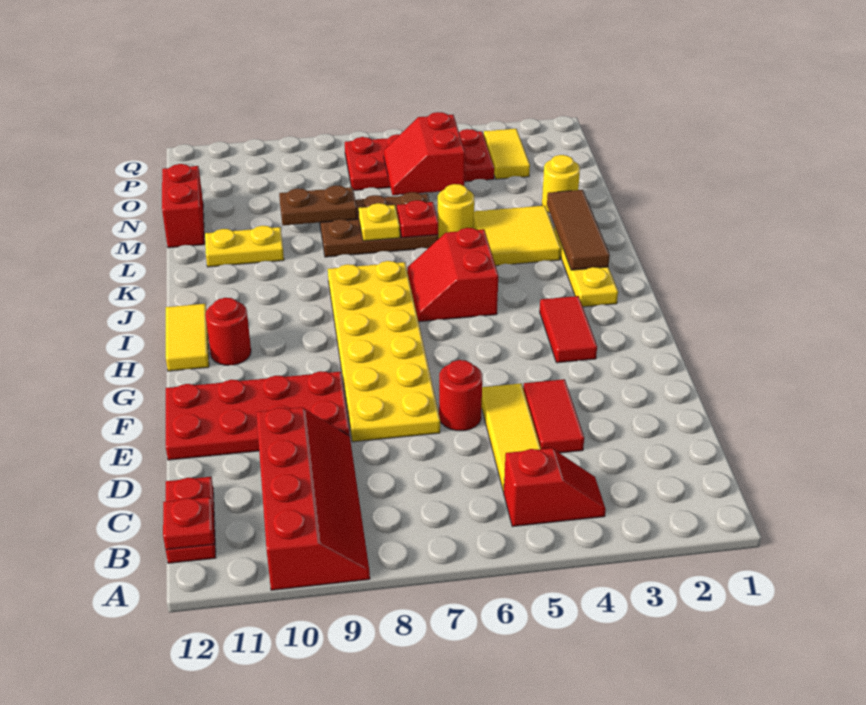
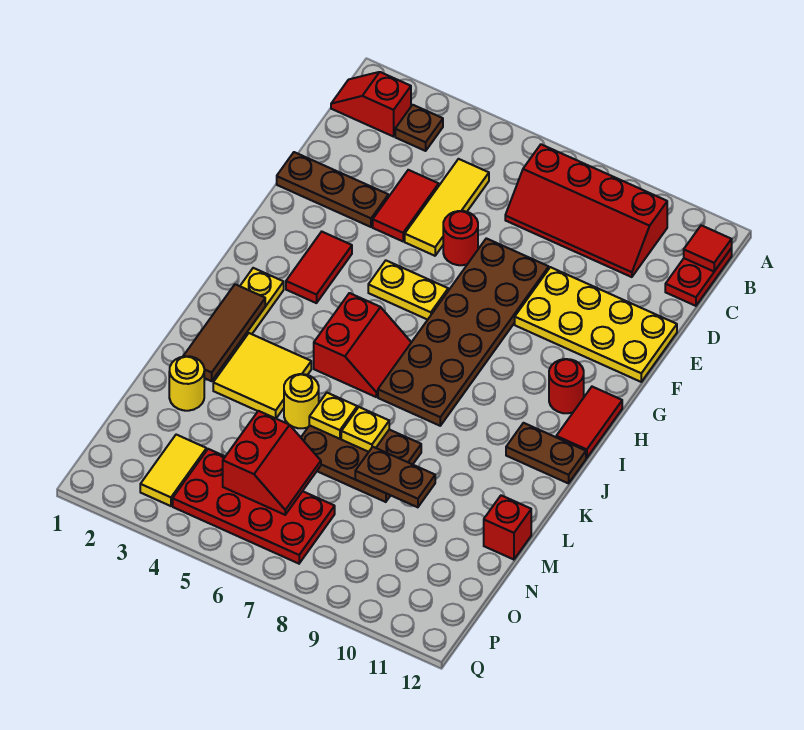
red slope A9:D10 level 1 top 10 -> red slope B7:C10 level 1 top B
none -> brown plate B3 level 1
red slope B4:B5 level 1 top 5 -> red slope B1:B2 level 1 top 2
red plate B12 level 2 -> red tile B12 level 2
none -> brown plate E1:E3 level 1
yellow plate E7:J8 level 1 -> brown plate E7:J8 level 1
red plate E9:F12 level 1 -> yellow plate E9:F12 level 1
yellow tile H12:I12 level 1 -> red tile H12:I12 level 1
none -> brown plate J11:J12 level 1
red plate L6 level 2 -> yellow plate L6 level 2
yellow plate L10:L11 level 1 -> yellow plate G5:G6 level 1
red brick M12:N12 level 1 -> red brick M12 level 1

